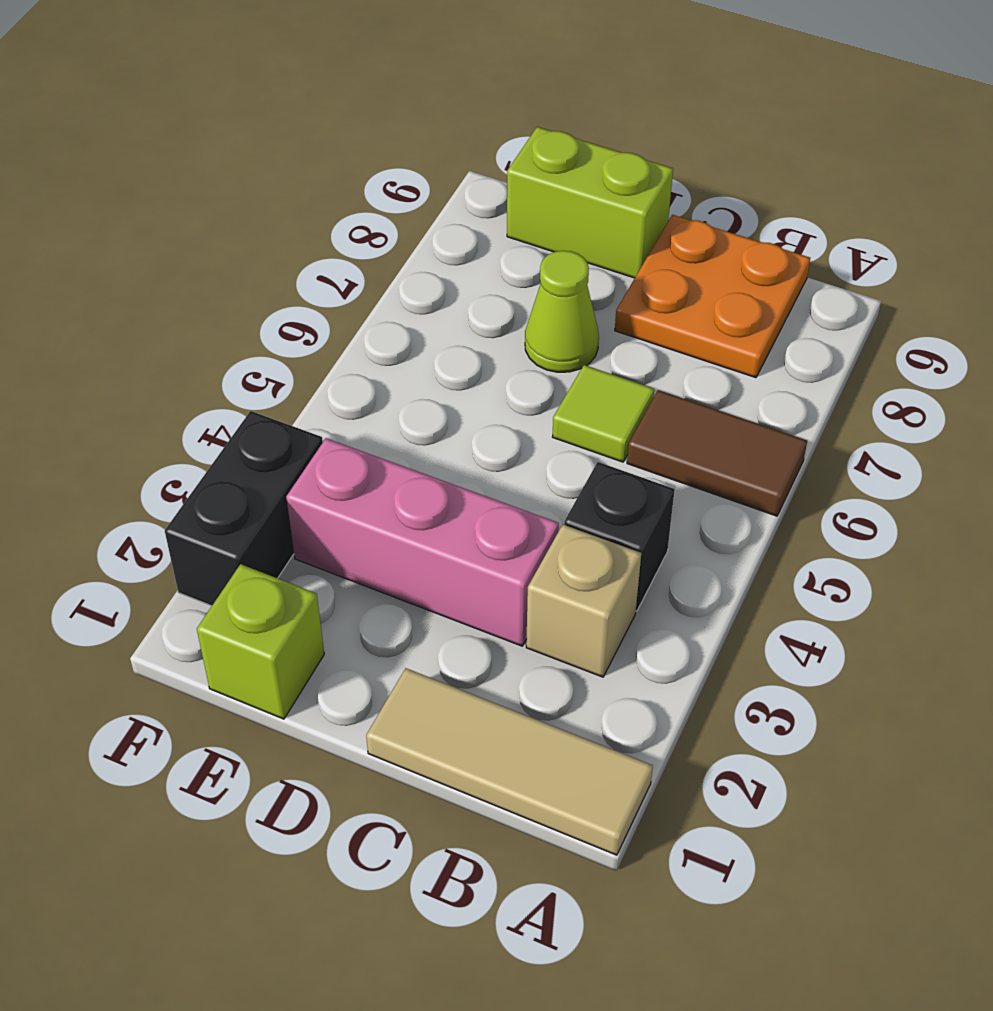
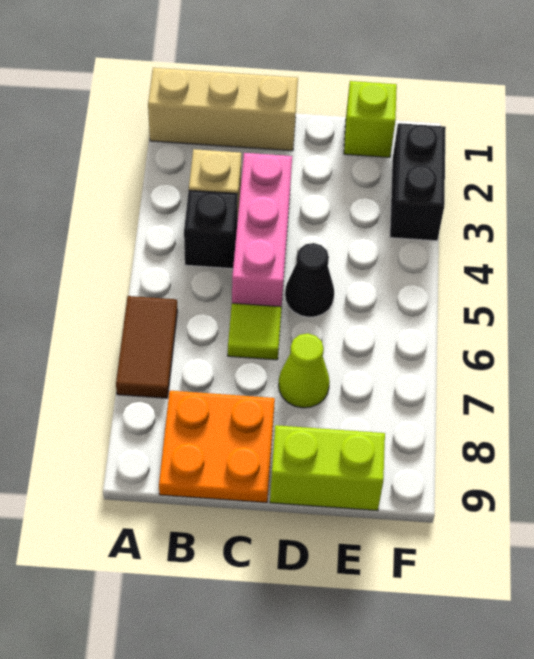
tan tile A1:C1 level 1 -> tan brick A1:C1 level 1
brown tile A6:B6 level 1 -> brown tile A6:A7 level 1
pink brick C3:E3 level 1 -> pink brick C3:C5 level 1
none -> black cone D5 level 1

